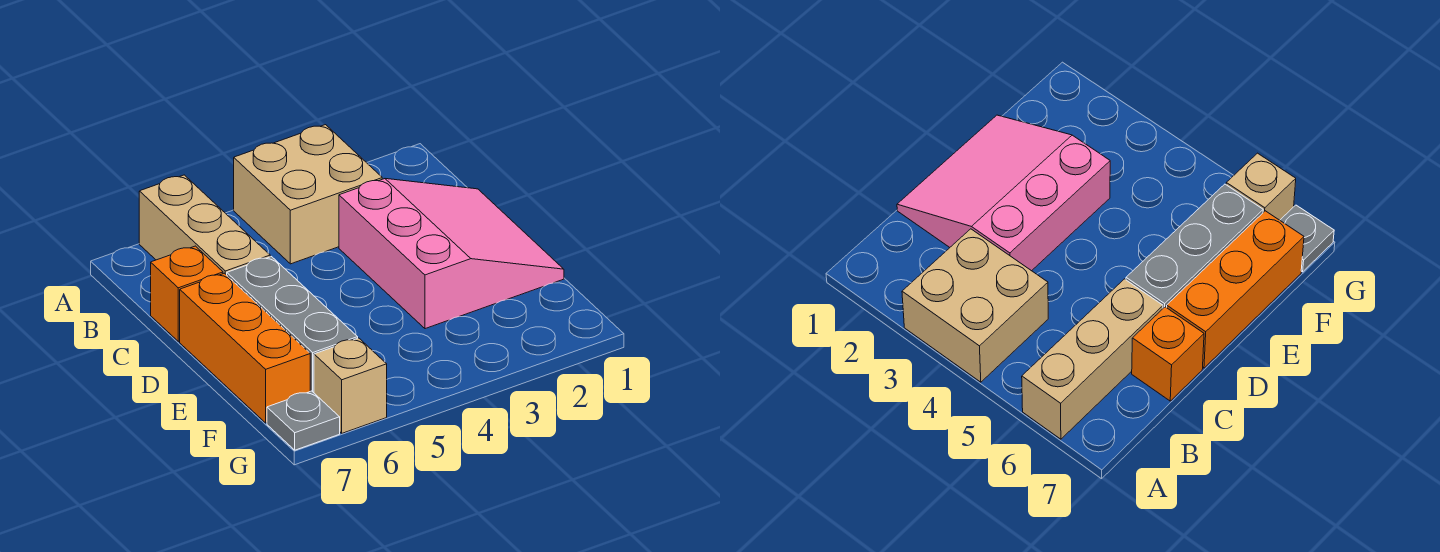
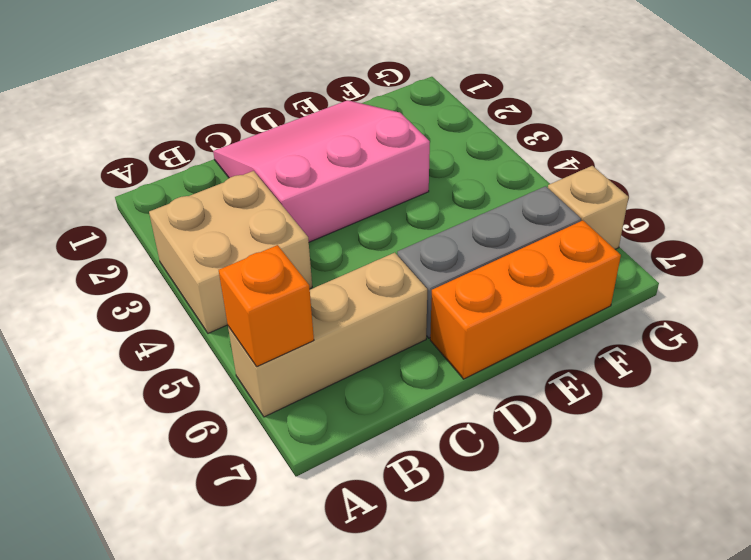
orange brick C7 level 1 -> orange brick A6 level 2
grey plate G7 level 1 -> none

